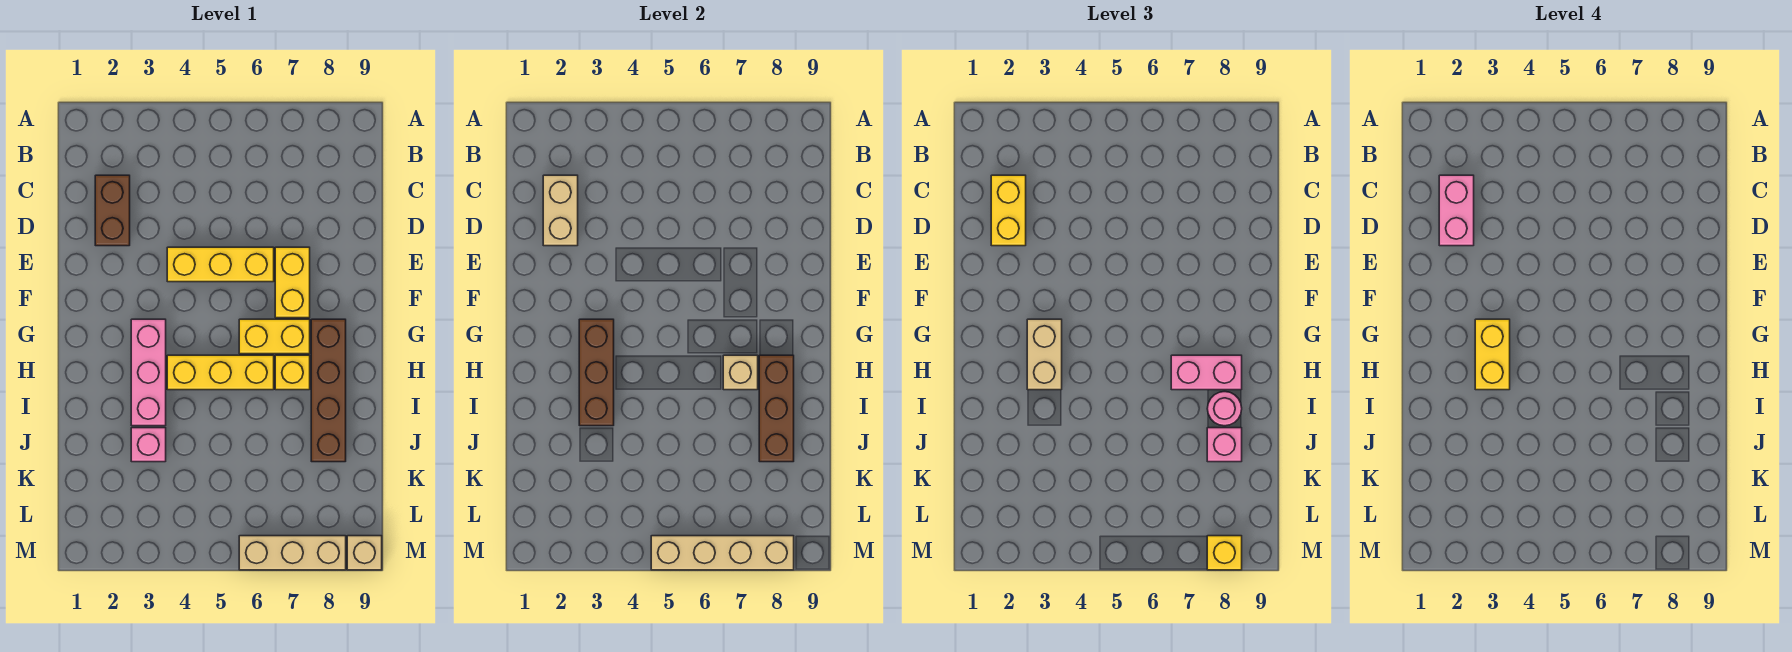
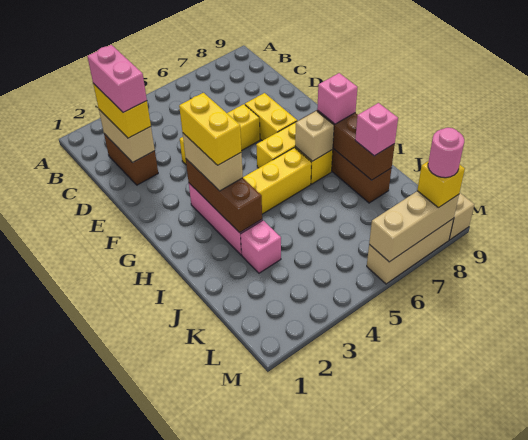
pink brick H7:H8 level 3 -> pink brick H8 level 3
pink round brick I8 level 3 -> pink round brick M8 level 4
tan brick M5:M8 level 2 -> tan brick M6:M8 level 2

